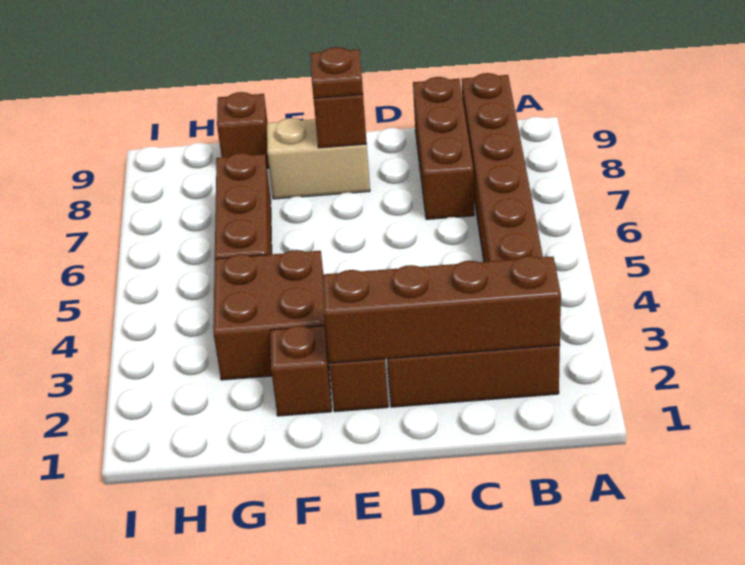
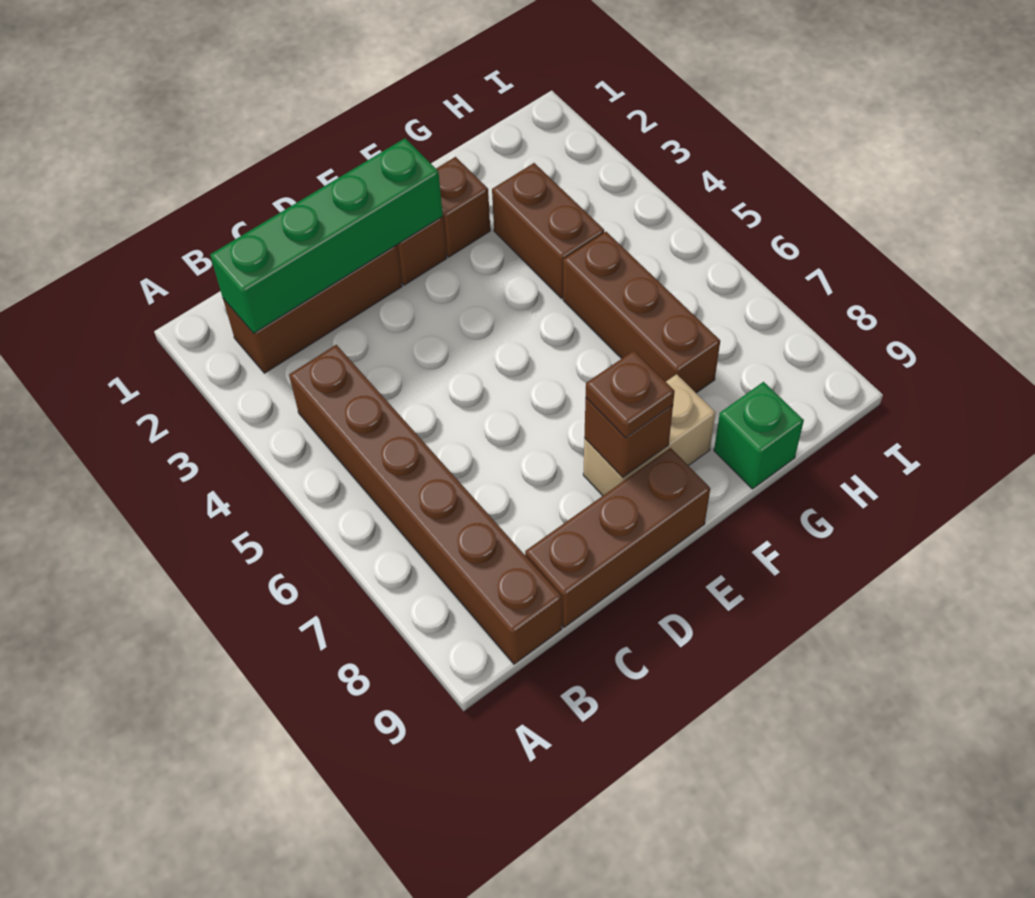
brown brick B2:E2 level 2 -> green brick B2:E2 level 2
brown brick C7:C9 level 1 -> brown brick C9:E9 level 1
brown brick F3:G4 level 1 -> brown brick G3:G4 level 1
brown brick G9 level 1 -> green brick G9 level 1

